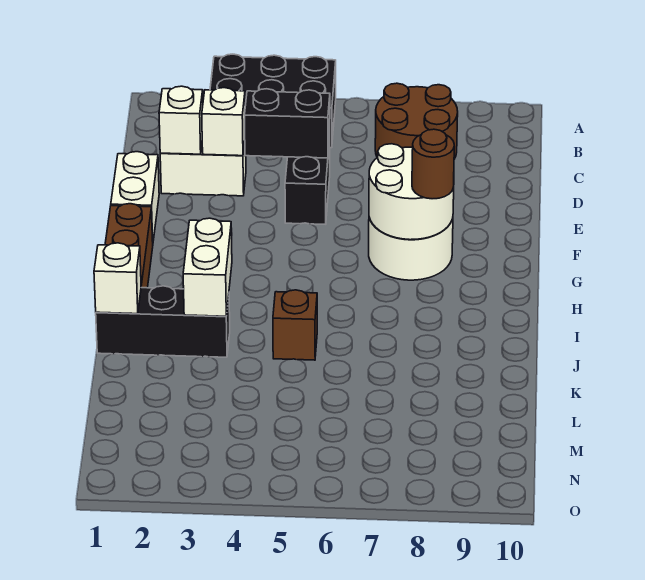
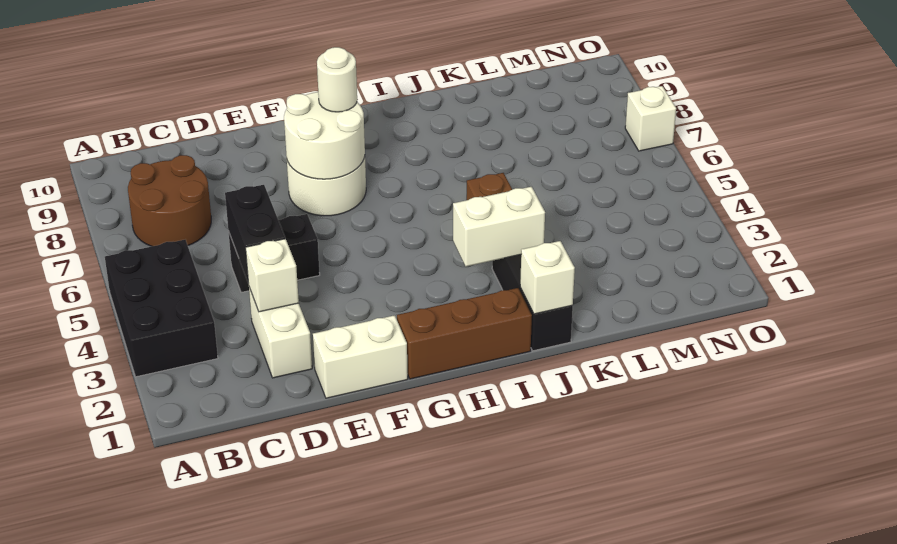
white brick D2 level 2 -> white brick O7 level 1
brown round brick G8 level 3 -> white round brick G8 level 3

